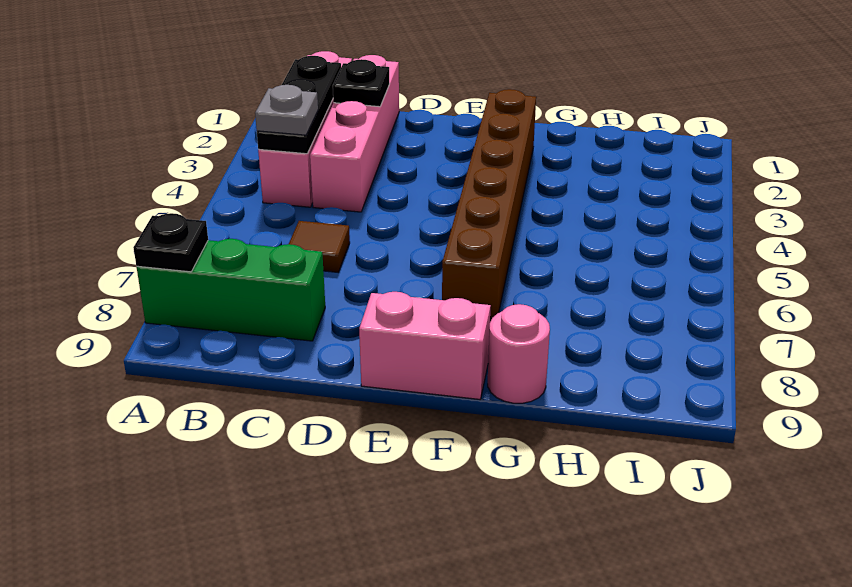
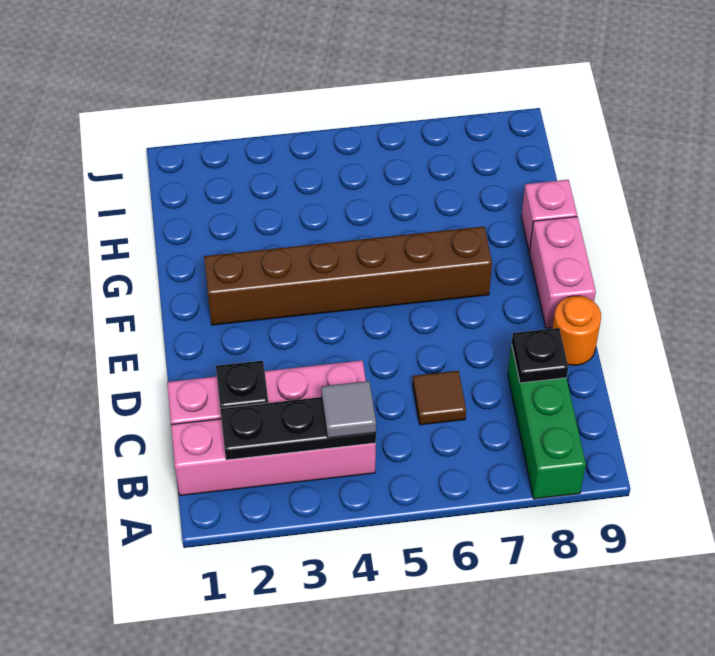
black plate A8 level 2 -> black plate C8 level 2
grey plate B4 level 3 -> grey tile B4 level 3
none -> orange round brick D9 level 1
pink round brick G9 level 1 -> pink brick G9 level 1

